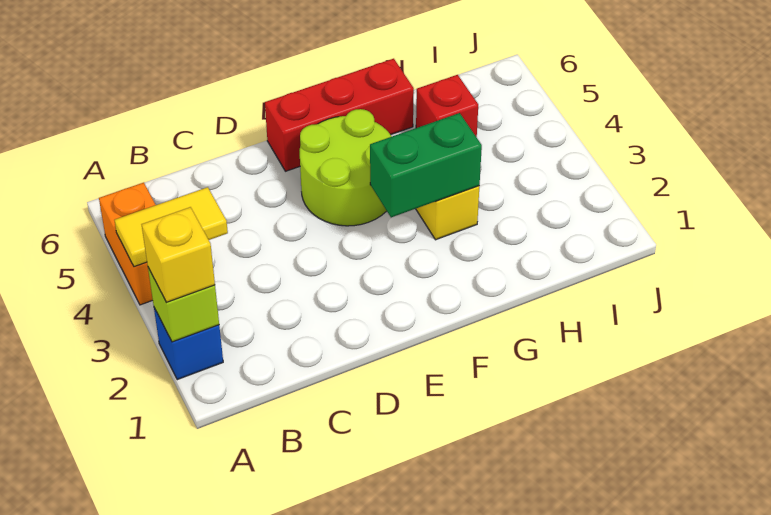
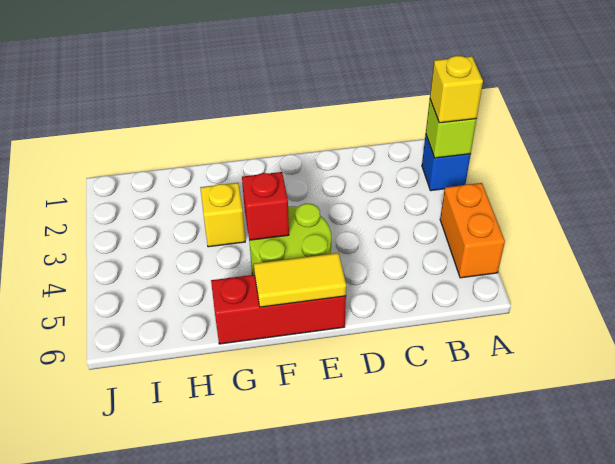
yellow tile A4:B4 level 2 -> yellow tile E6:F6 level 2
green brick F3:G3 level 2 -> none
red brick H5 level 1 -> red brick F4 level 2

